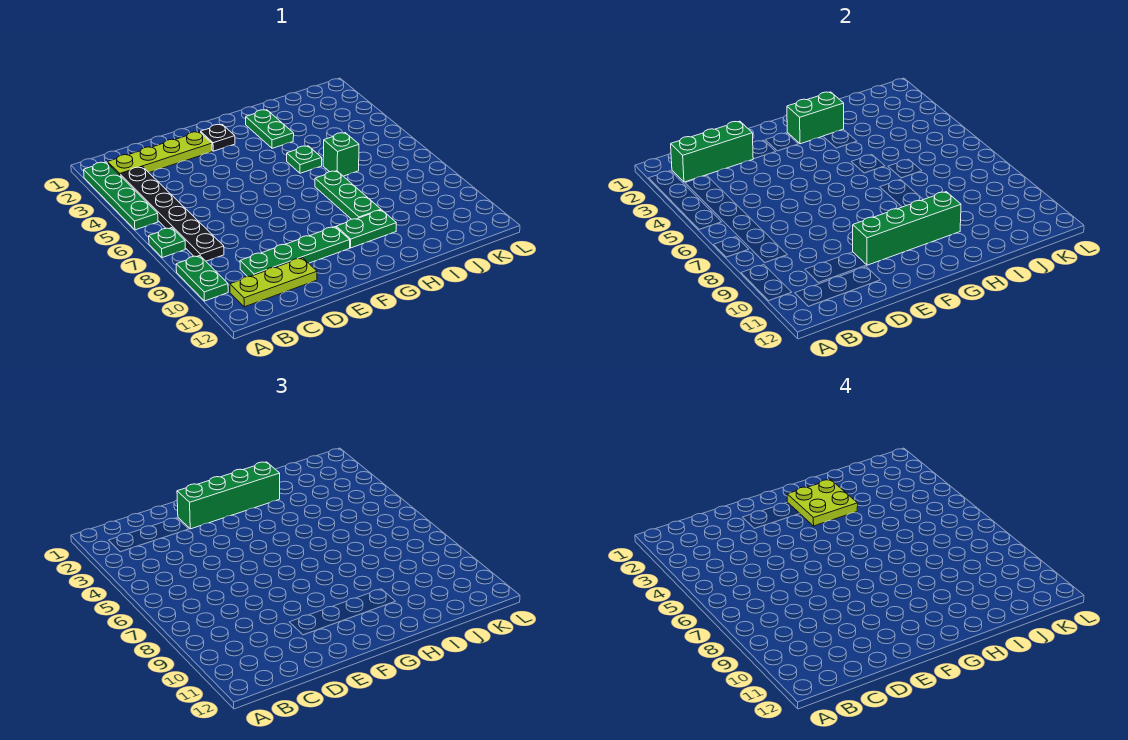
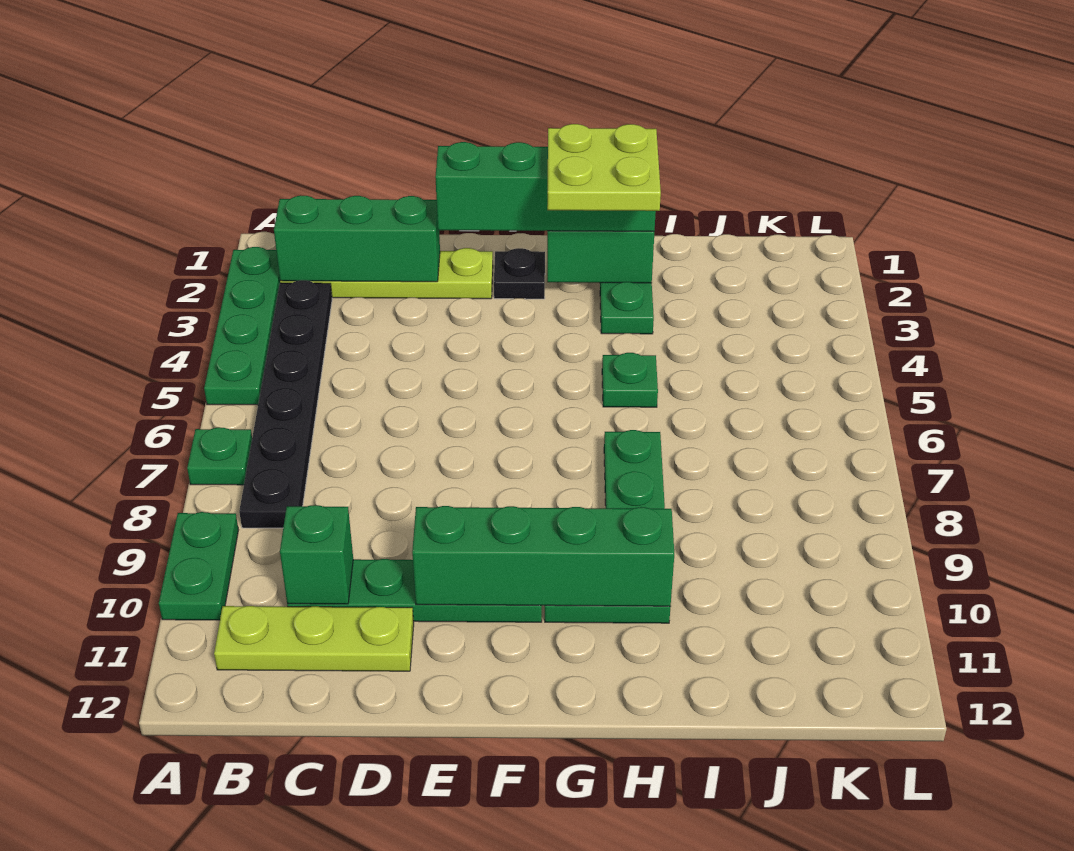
green brick I6 level 1 -> green brick C10 level 2

